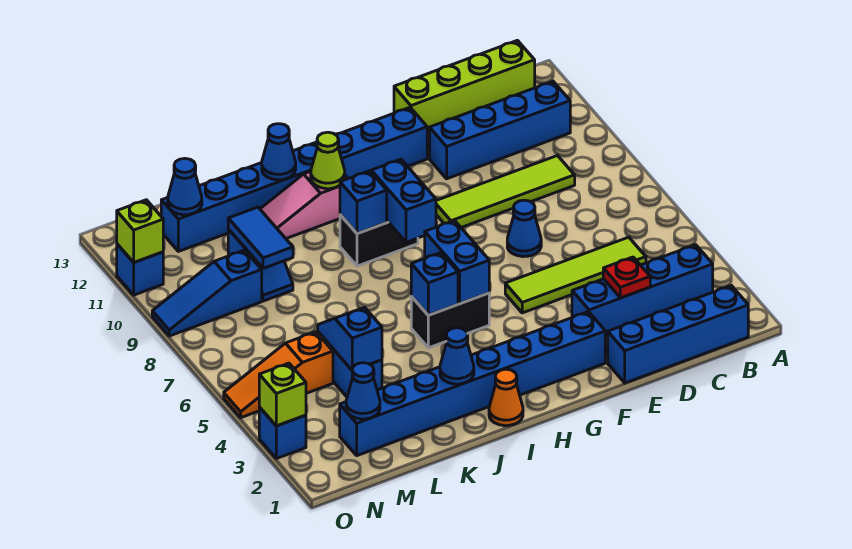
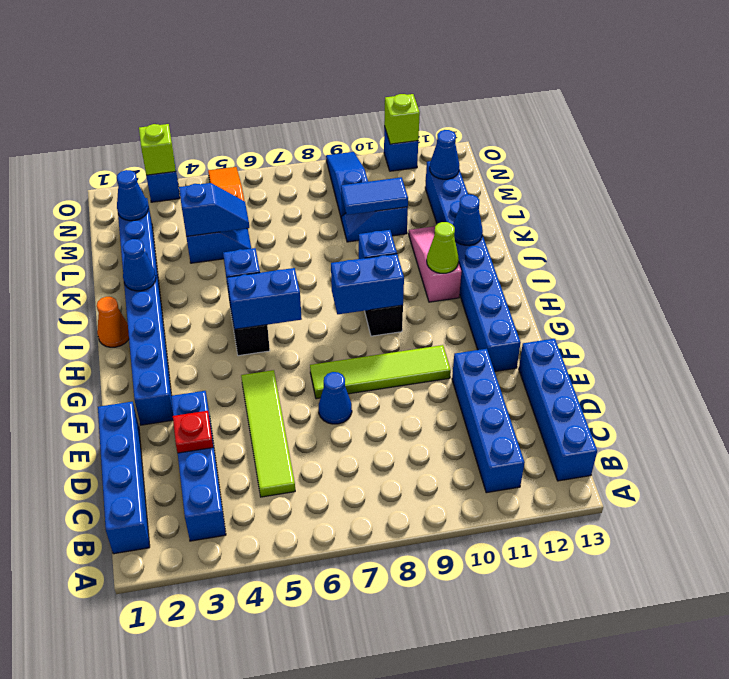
lime brick B13:E13 level 1 -> blue brick B13:E13 level 1
lime tile C9:F9 level 1 -> lime tile F7:F10 level 1

